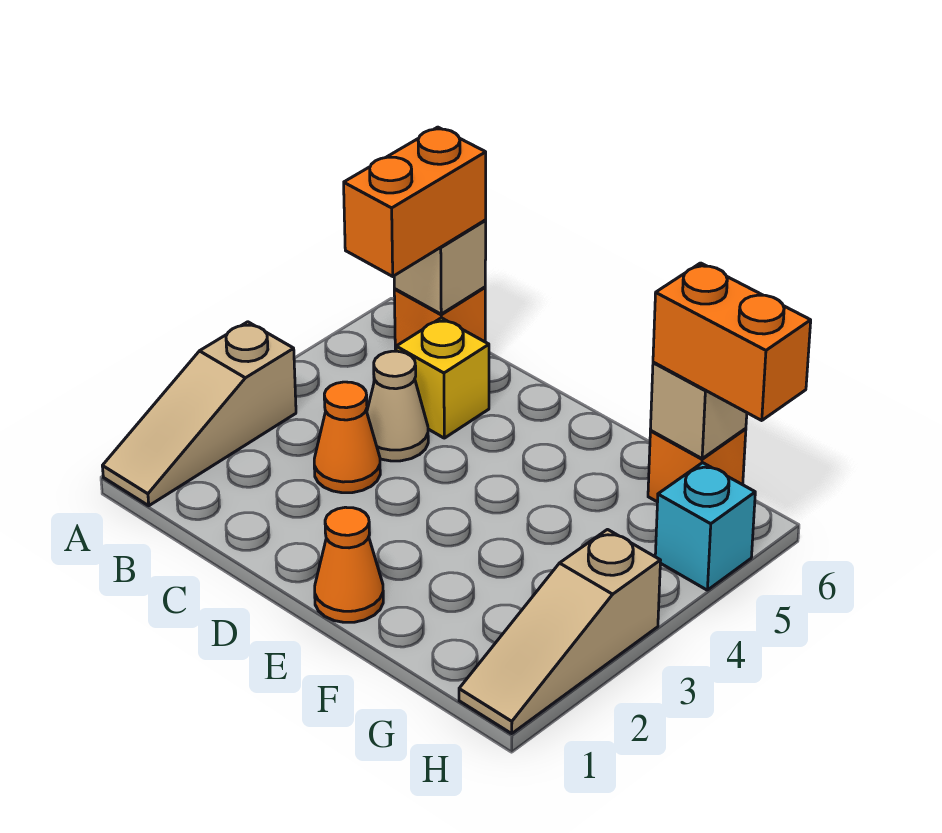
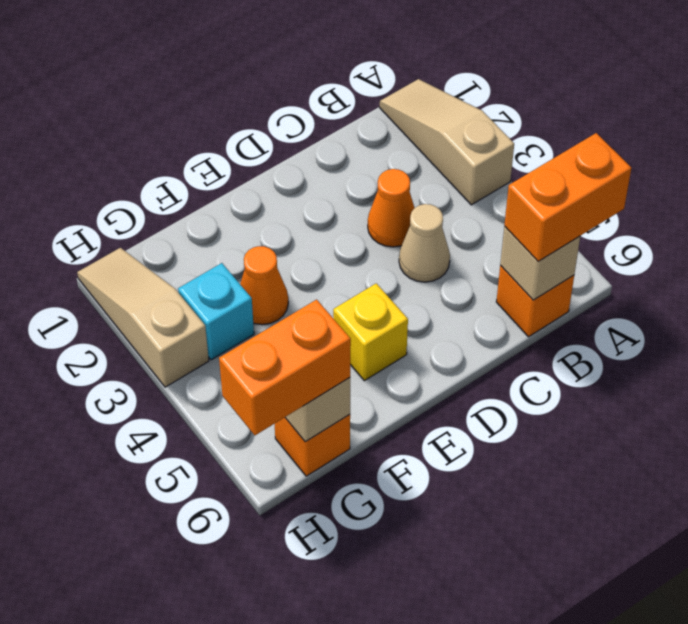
orange brick B5:B6 level 3 -> orange brick A6:B6 level 3
yellow brick C5 level 1 -> yellow brick E5 level 1
orange cone E1 level 1 -> orange cone F3 level 1
cyan brick H5 level 1 -> cyan brick G3 level 1

